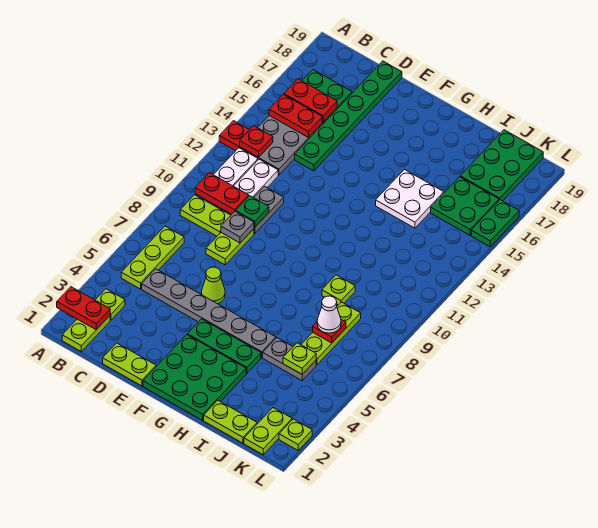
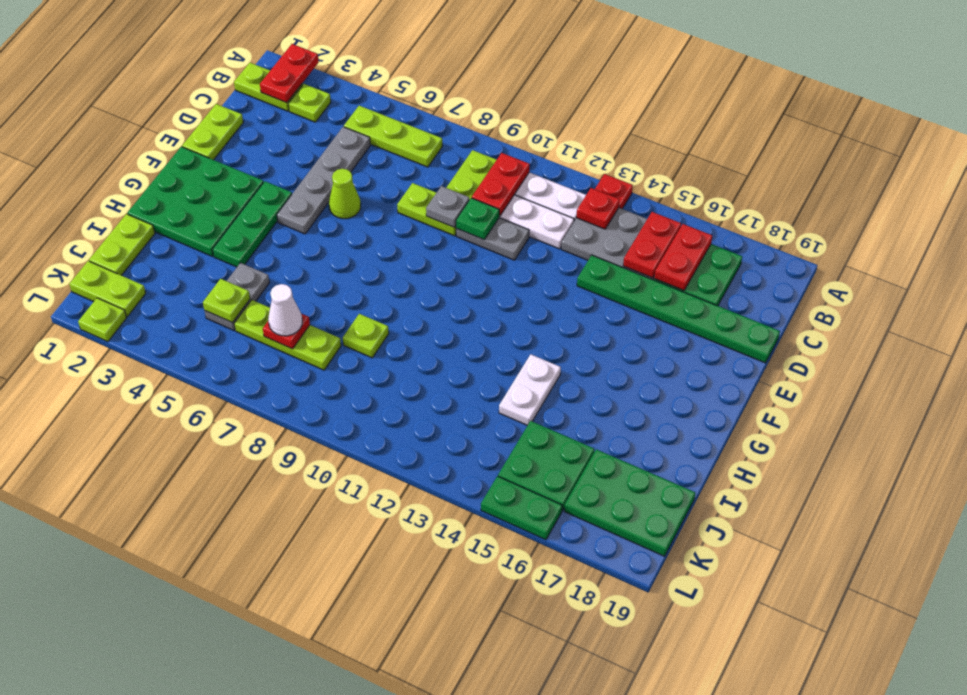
grey plate C5:H5 level 1 -> grey plate C5:F5 level 1
white plate H14:I15 level 1 -> white plate H14:I14 level 1

